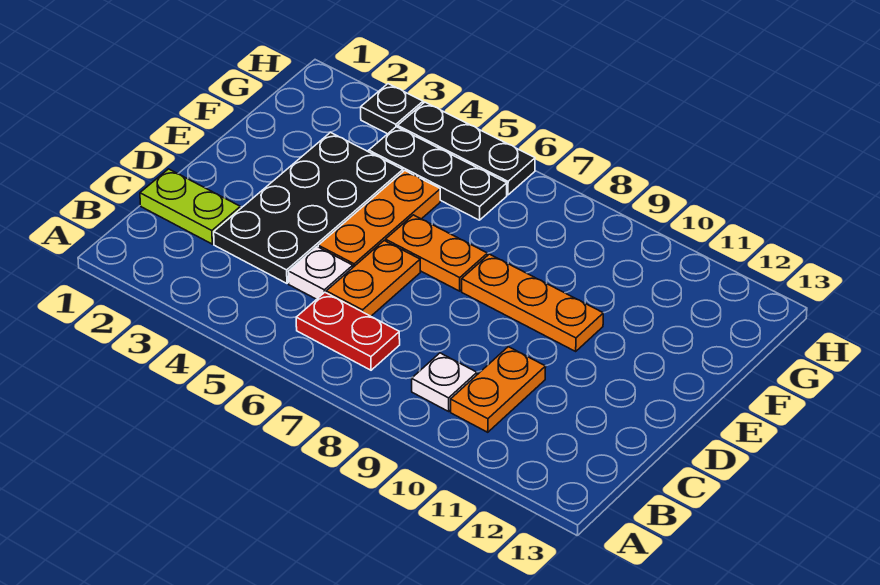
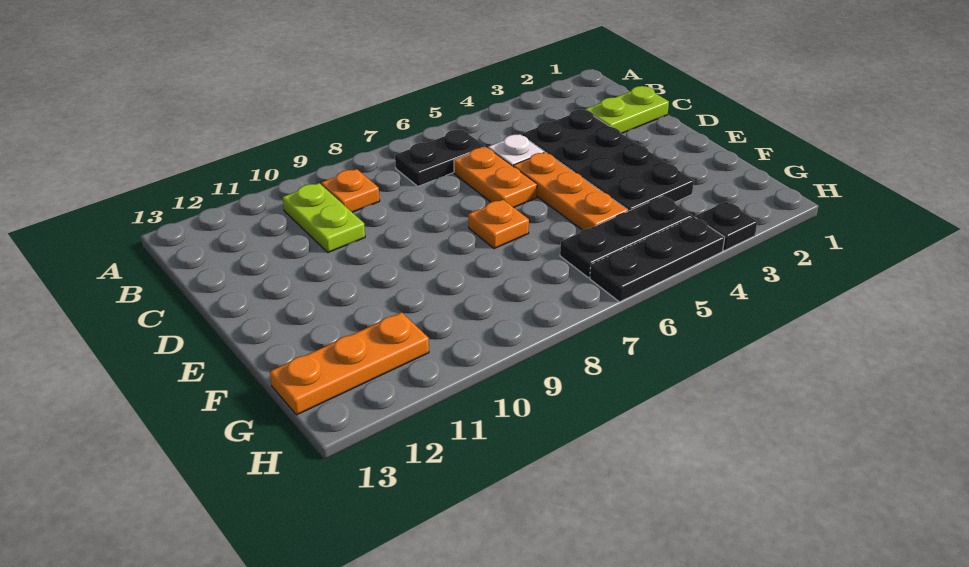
red plate B6:B7 level 1 -> black plate B6:B7 level 1
white plate B9 level 1 -> orange plate B9 level 1
orange plate B10:C10 level 1 -> lime plate B10:C10 level 1
orange plate E6:E7 level 1 -> orange plate E7 level 1
orange plate E8:E10 level 1 -> orange plate G11:G13 level 1

